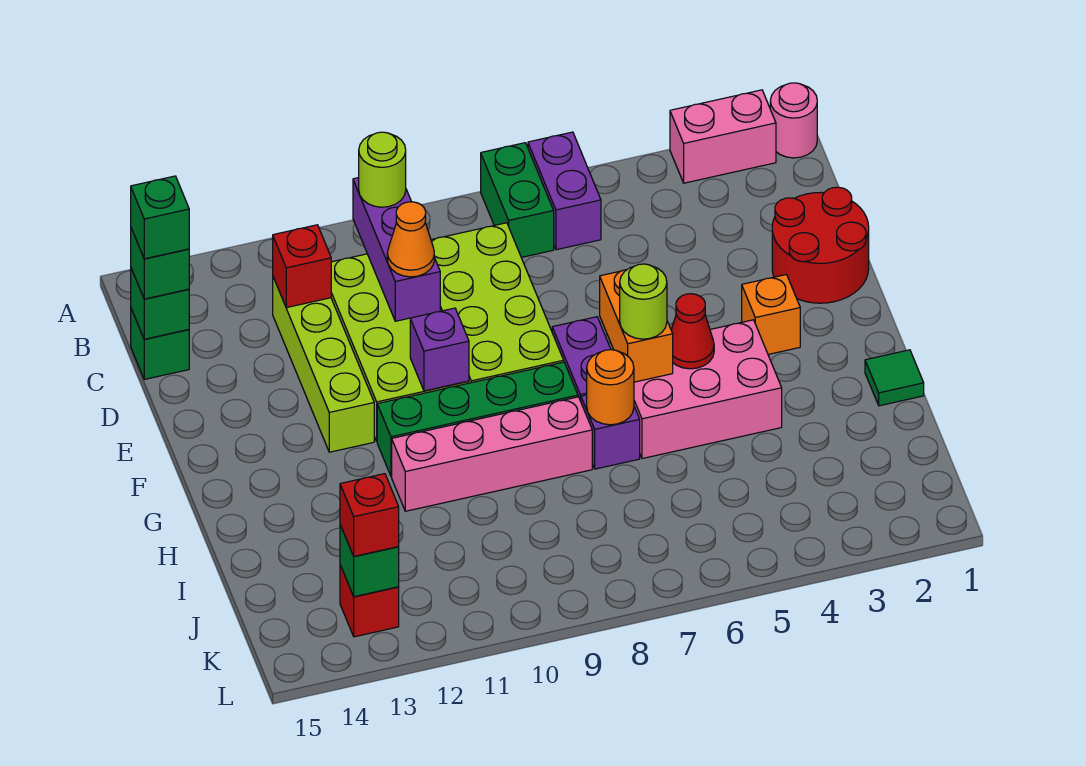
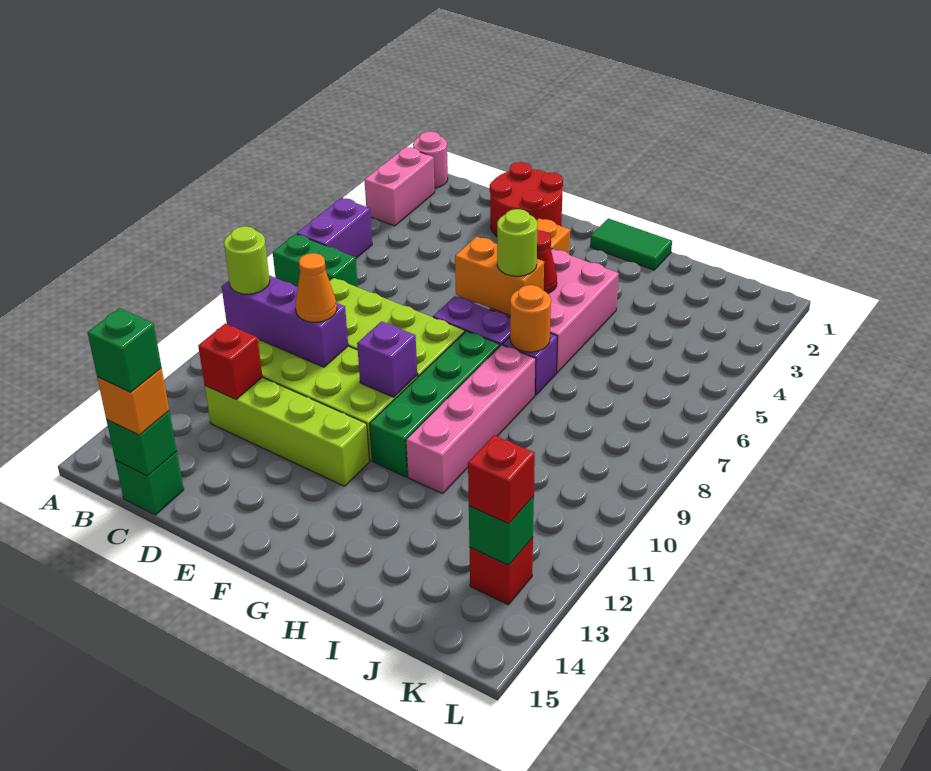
purple brick A6:B6 level 1 -> purple brick A5:A6 level 1
green brick C15 level 3 -> orange brick C15 level 3
green tile H1 level 1 -> green tile G1:H1 level 1

